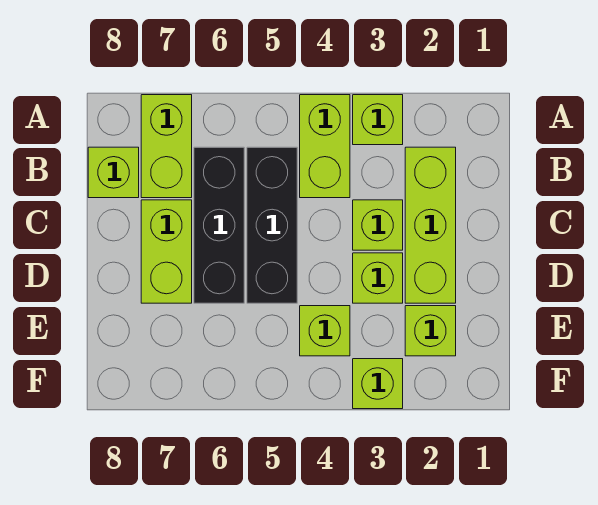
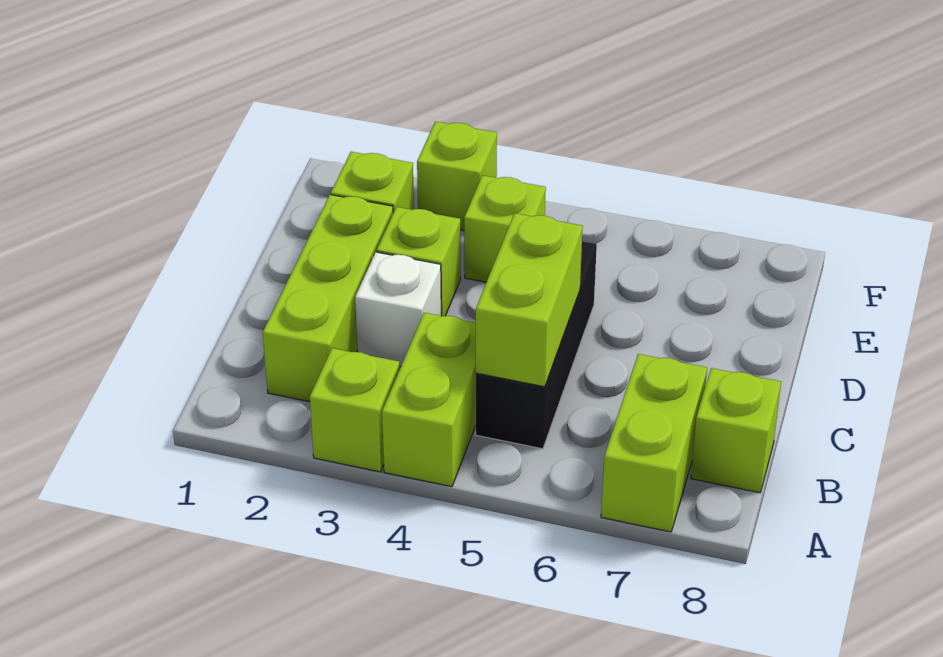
black brick B6:D6 level 1 -> none
lime brick C3 level 1 -> white brick C3 level 1
lime brick C7:D7 level 1 -> lime brick B5:C5 level 2

